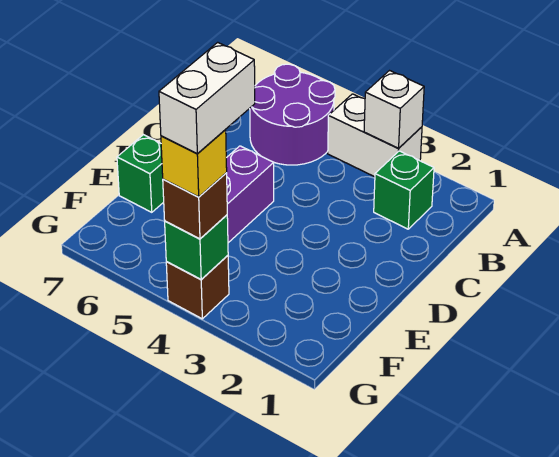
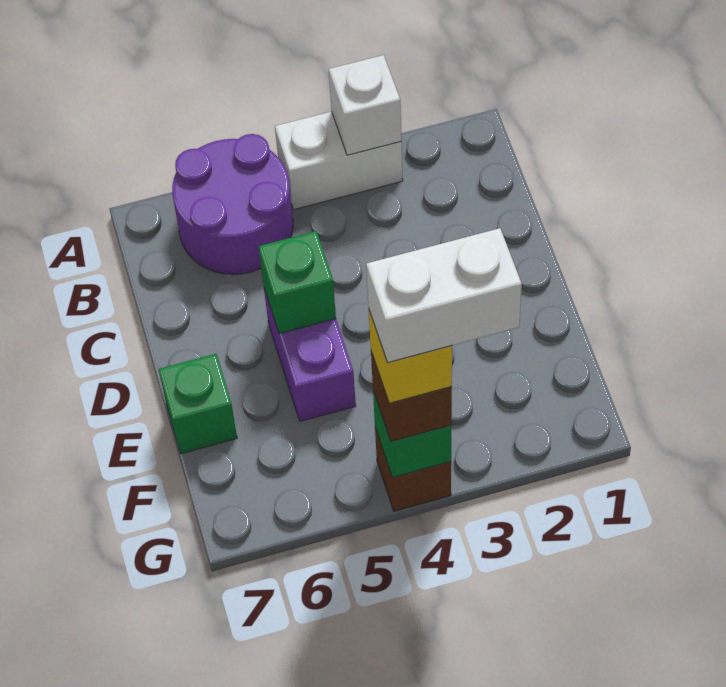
green brick B2 level 1 -> green brick D5 level 2
white brick F4:G4 level 5 -> white brick G3:G4 level 5

